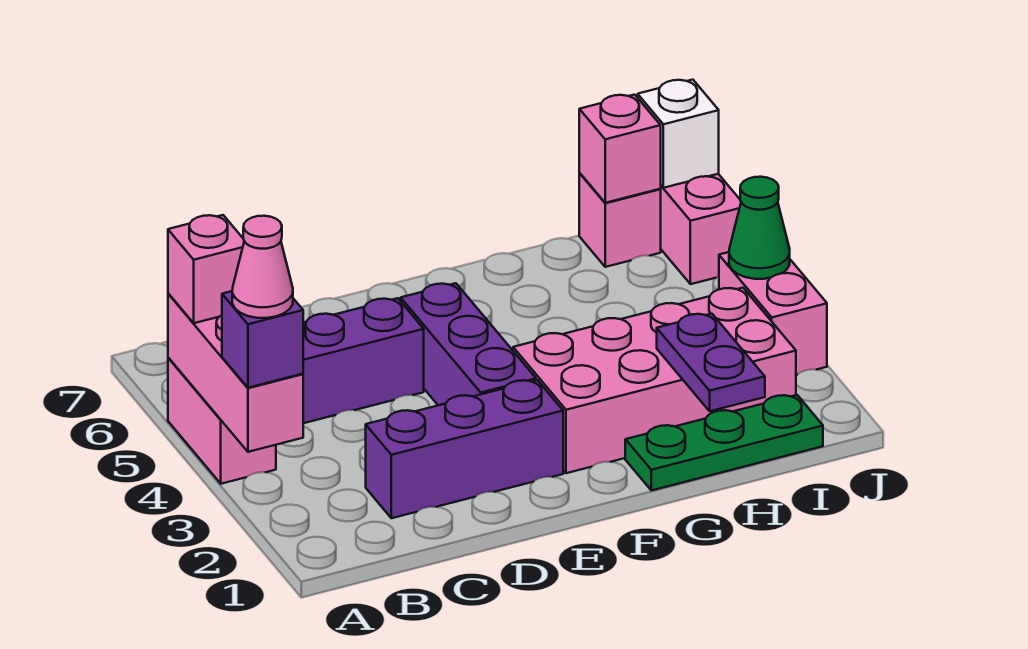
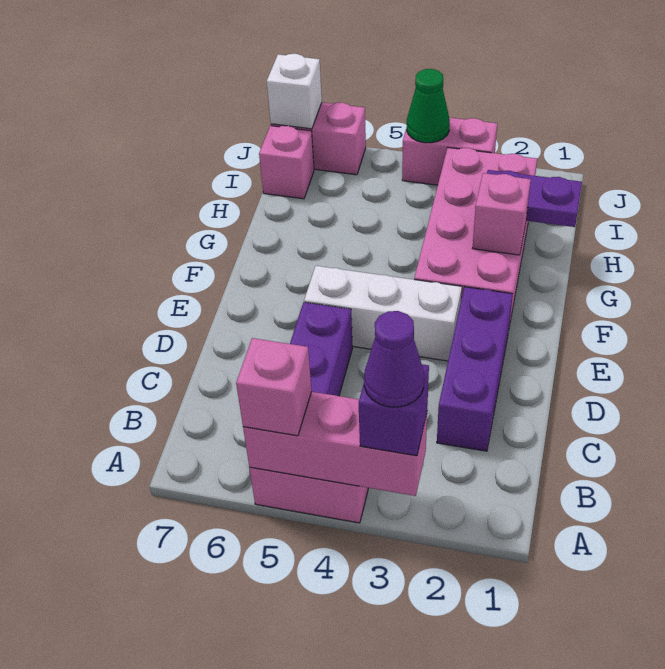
pink cone A3 level 4 -> purple cone A3 level 4
purple brick E3:E5 level 1 -> white brick E3:E5 level 1
green plate G1:I1 level 1 -> none
pink brick I7 level 2 -> pink brick G2 level 2

